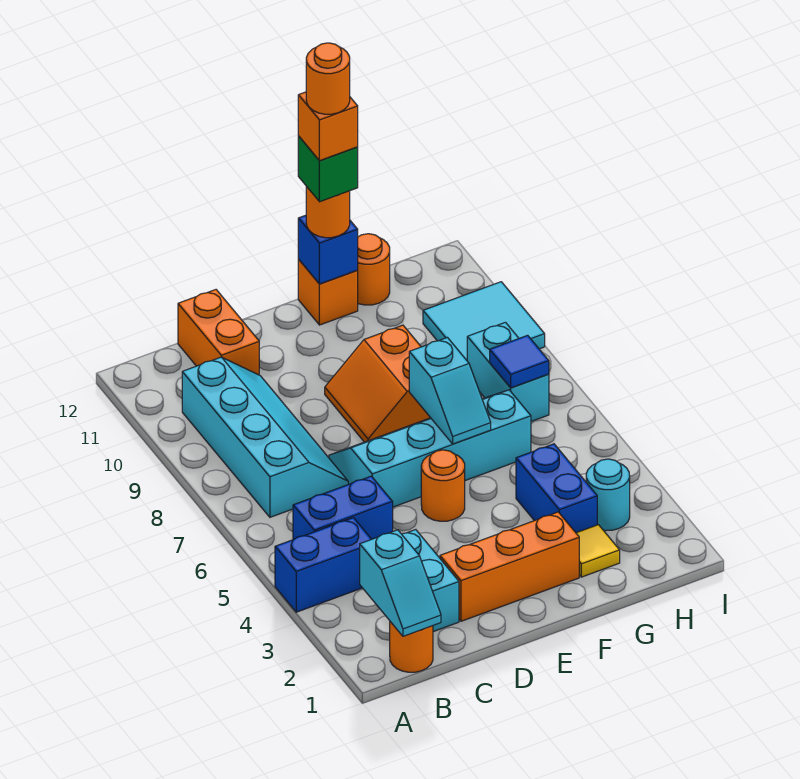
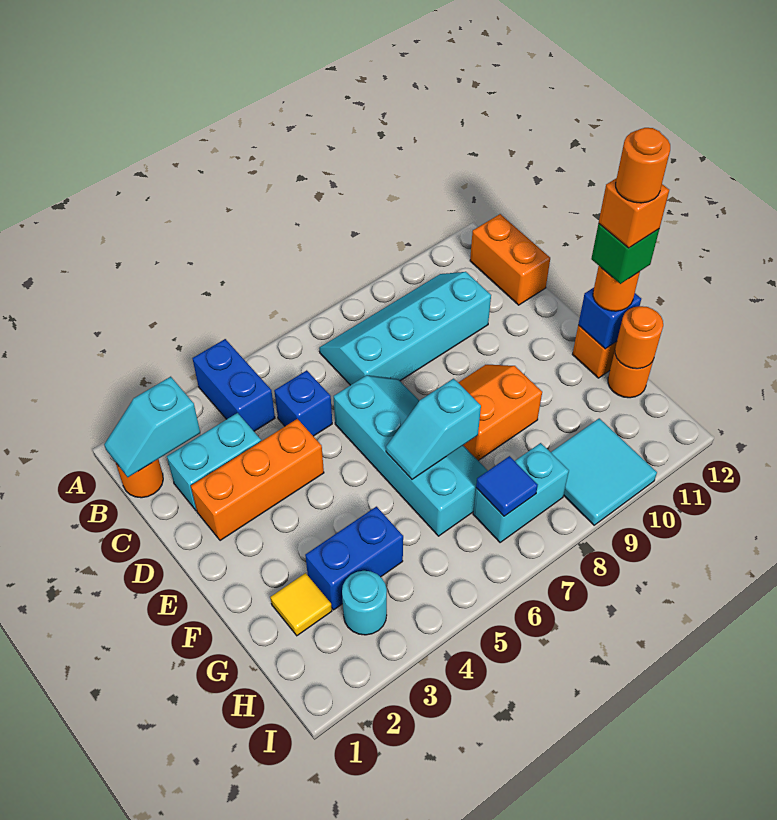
blue brick B5:C5 level 1 -> blue brick C5 level 1
cyan slope B7:C10 level 1 top B -> cyan slope B7:C10 level 1 top C
orange brick C11:C12 level 1 -> orange brick B12:C12 level 1
orange brick D2:F2 level 1 -> orange brick D2:D4 level 1
orange round brick E5 level 1 -> orange round brick G12 level 2

